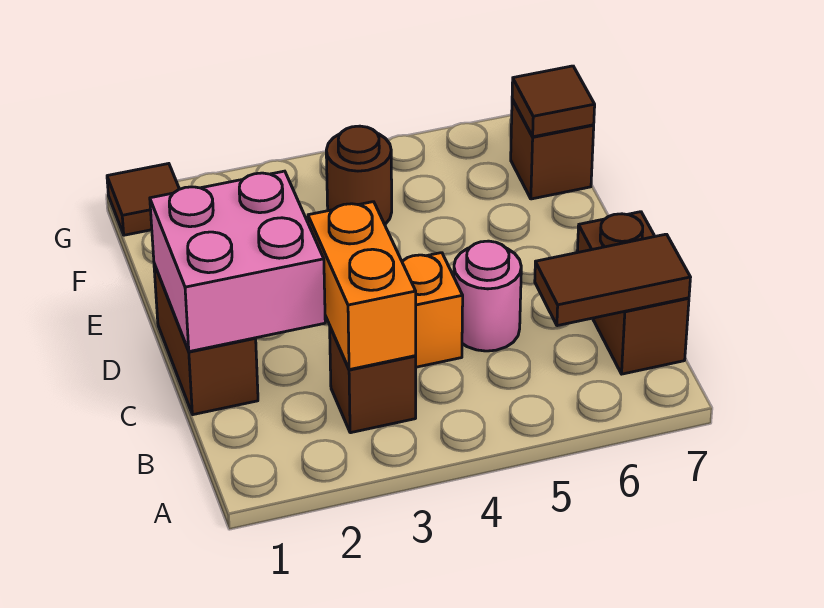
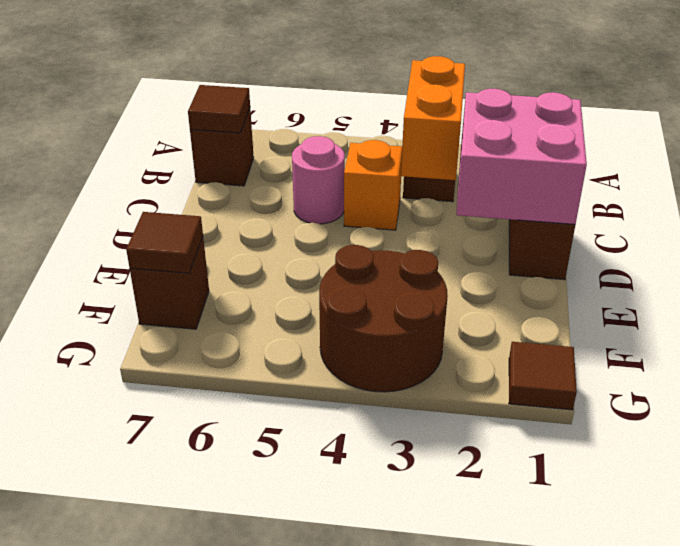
brown tile B6:B7 level 2 -> brown tile B7 level 2
brown brick B7:C7 level 1 -> brown brick B7 level 1
brown round brick F4 level 1 -> brown round brick F3:G4 level 1

